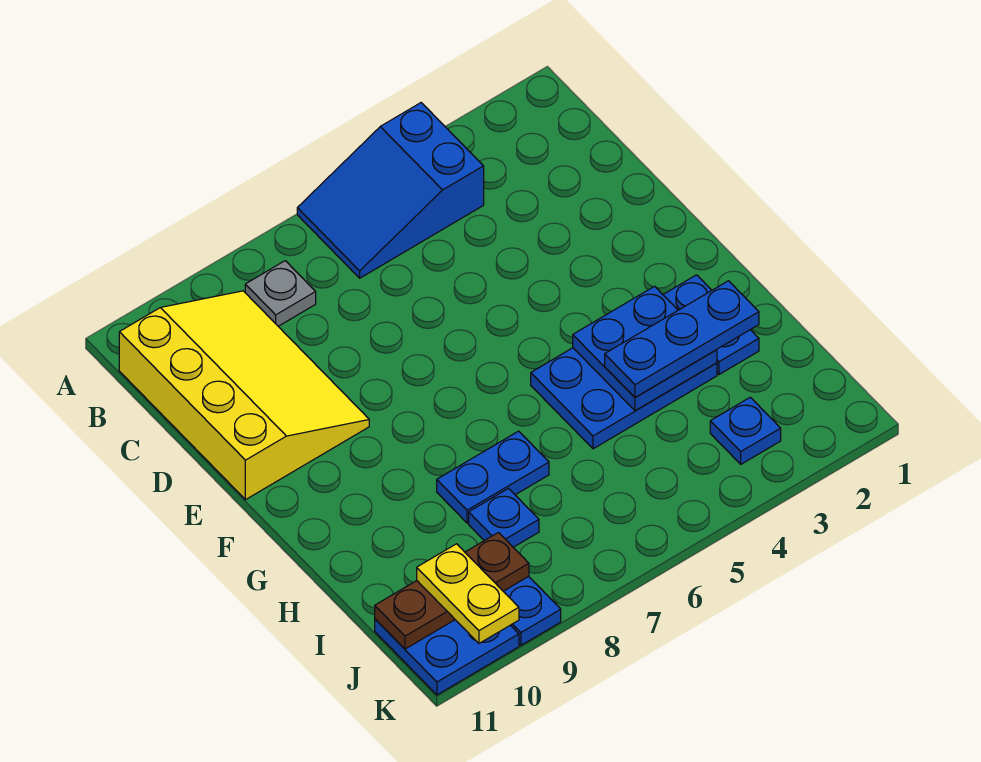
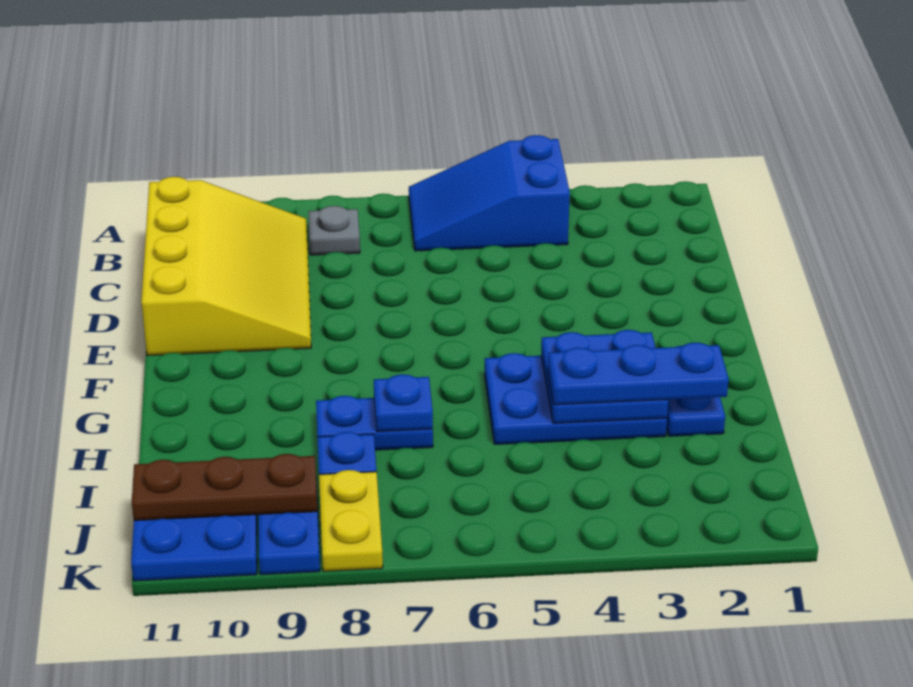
blue plate J3 level 1 -> blue plate H7 level 2
yellow plate J10:K10 level 3 -> yellow plate J8:K8 level 1

